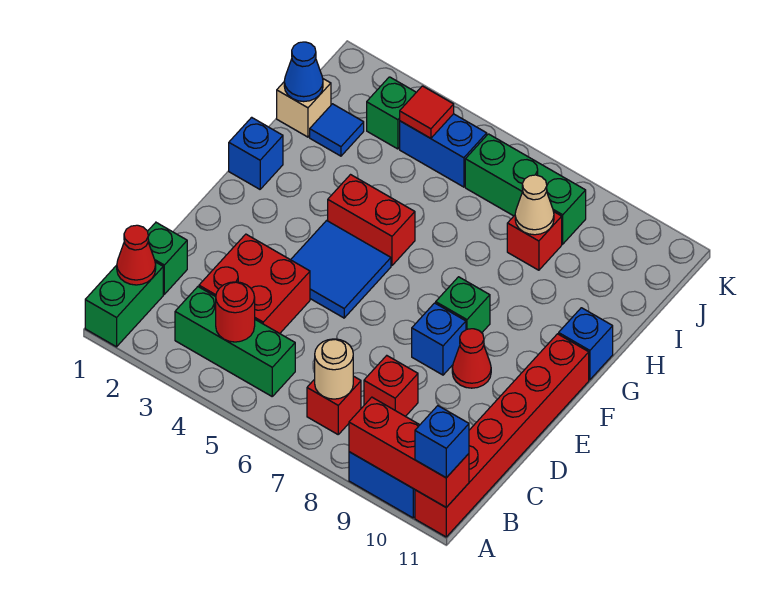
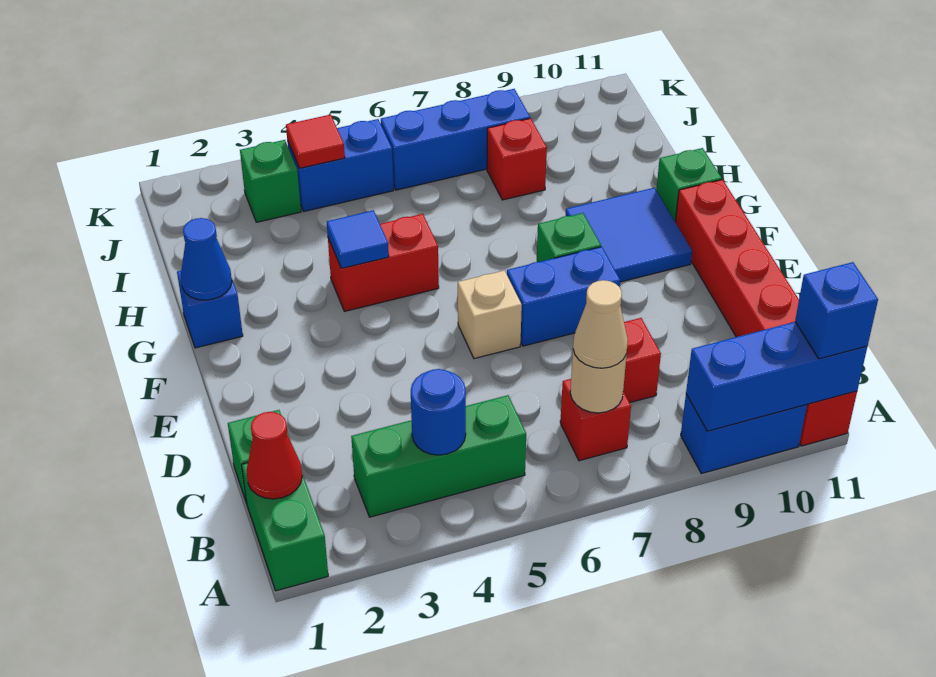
red brick A9:A11 level 2 -> blue brick A9:A11 level 2
red round brick B4 level 2 -> blue round brick B4 level 2
red brick C3:D4 level 1 -> none
blue tile E4:F5 level 1 -> blue tile F9:G10 level 1
blue brick E8 level 1 -> blue brick E7:E8 level 1
red cone E9 level 1 -> none
blue brick G11 level 1 -> green brick G11 level 1
tan brick I1 level 1 -> tan brick E6 level 1
blue cone I1 level 2 -> blue cone G1 level 2
blue tile I2 level 1 -> blue tile G4 level 2
tan cone I8 level 2 -> tan cone B7 level 3
green brick J6:J8 level 1 -> blue brick J6:J8 level 1

